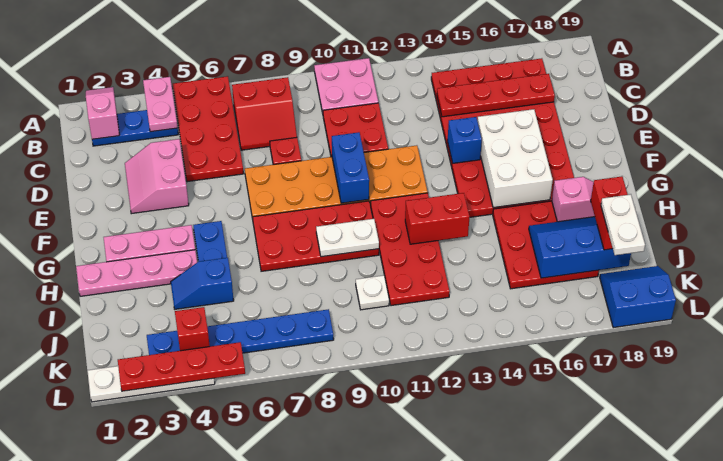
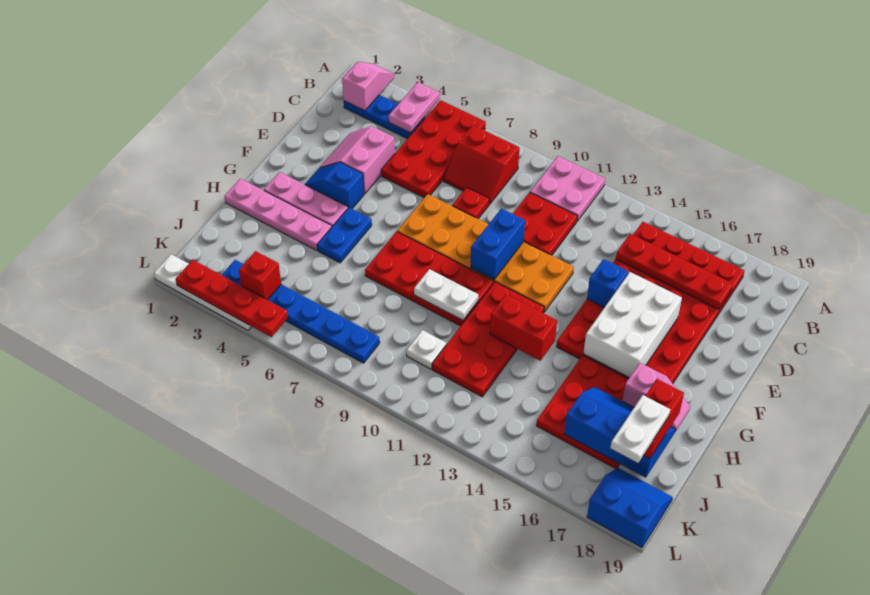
blue slope I4:I5 level 1 top 5 -> blue slope F3:F4 level 1 top 4

